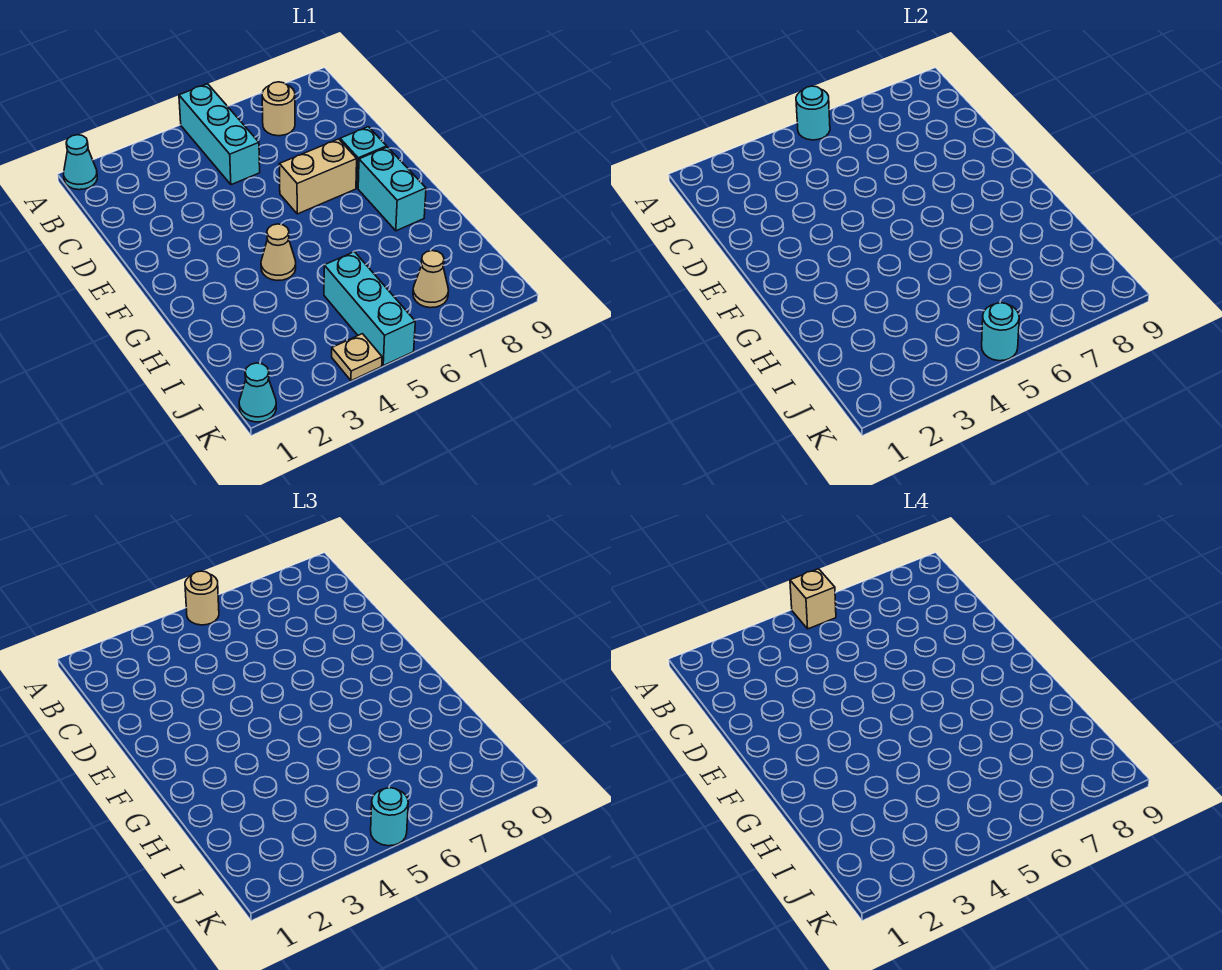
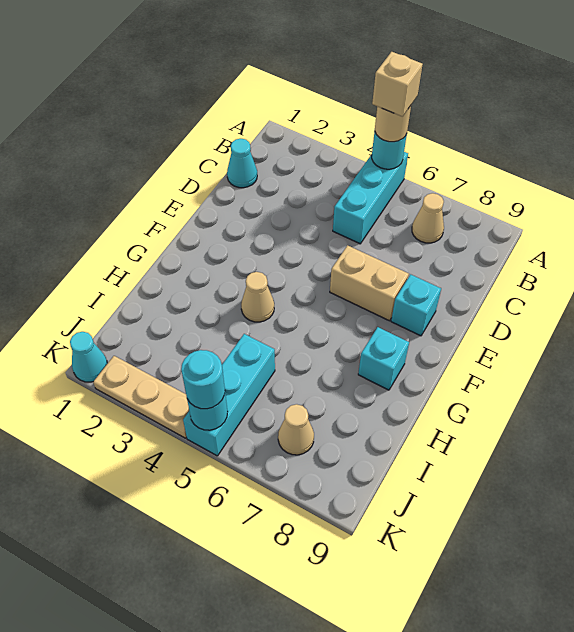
cyan cone A1 level 1 -> cyan cone C1 level 1
tan round brick B7 level 1 -> tan cone B7 level 1
cyan brick F8:G8 level 1 -> cyan brick G8 level 1
tan plate K4 level 1 -> tan plate K2:K4 level 1

